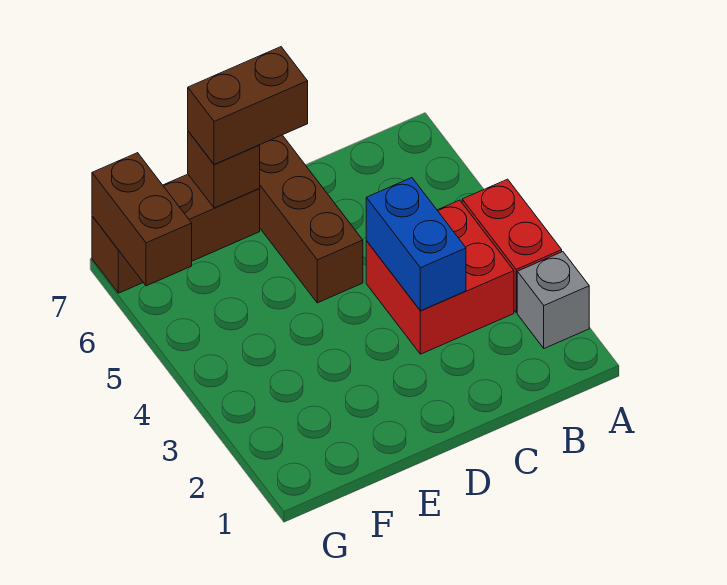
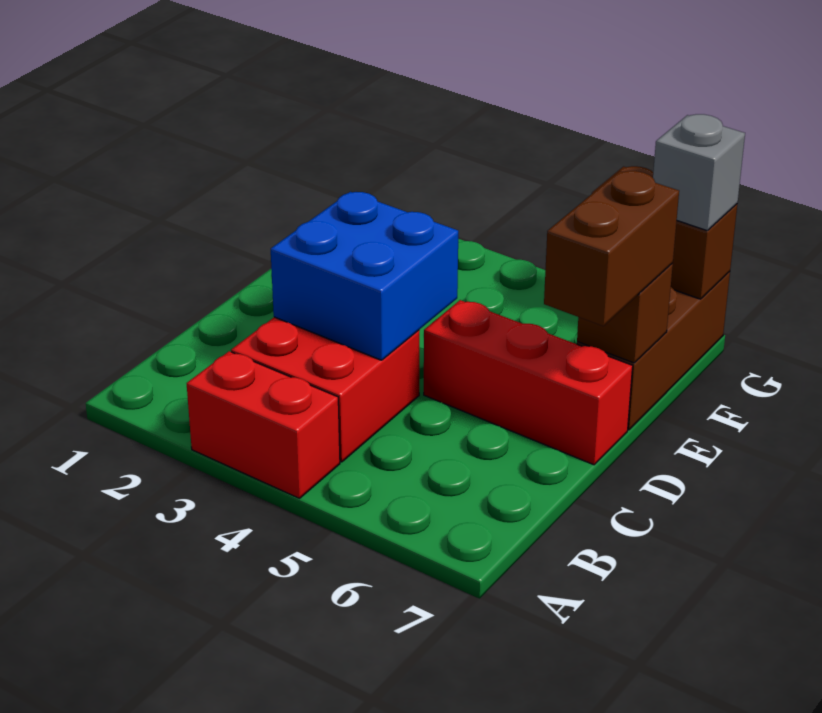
grey brick A2 level 1 -> grey brick G7 level 3
blue brick C3:C4 level 2 -> blue brick C3:D4 level 2
brown brick D5:D7 level 1 -> red brick D5:D7 level 1

